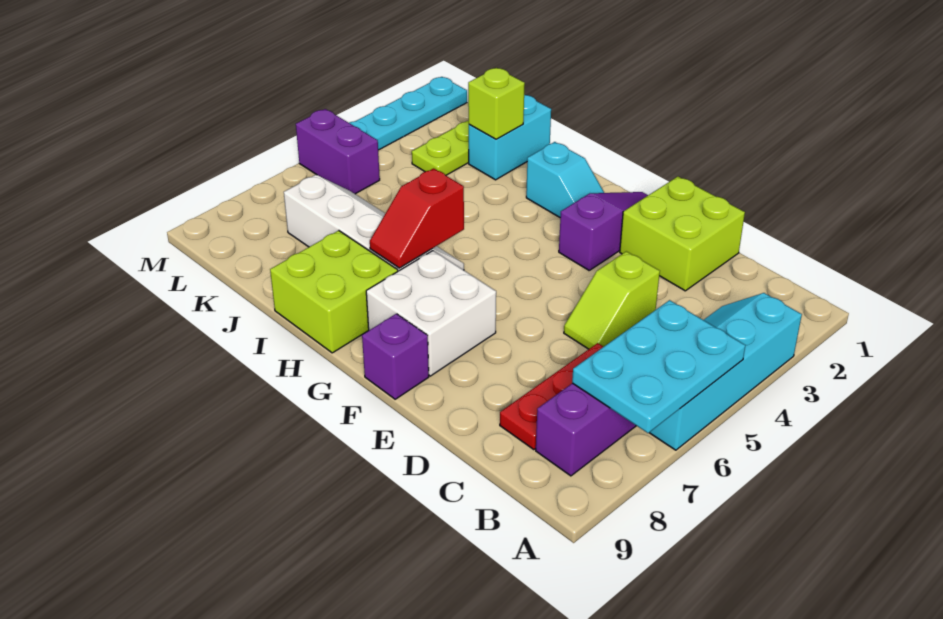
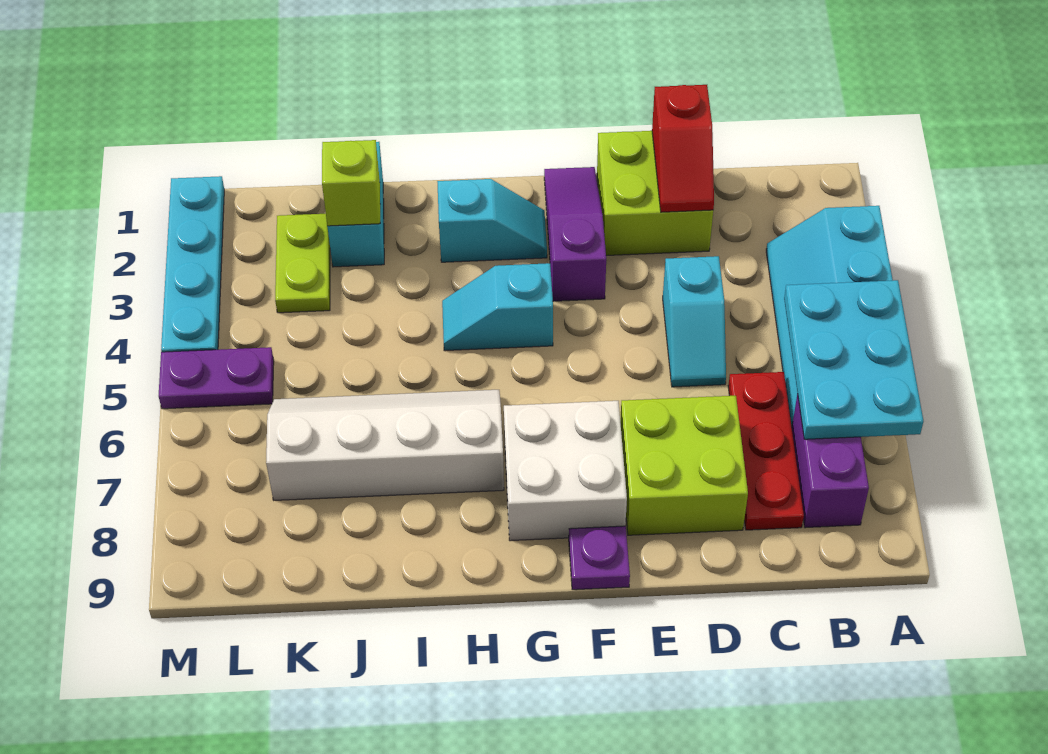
lime slope D4:D5 level 1 top 4 -> cyan slope D4:D5 level 1 top 4
purple brick F9 level 1 -> purple plate F9 level 1
none -> cyan slope G4:H4 level 1 top G
red slope H6:H7 level 2 top 6 -> red slope D1:D2 level 2 top 1
lime brick H8:I9 level 1 -> lime brick D7:E8 level 1
purple brick L5:M5 level 1 -> purple plate L5:M5 level 1

